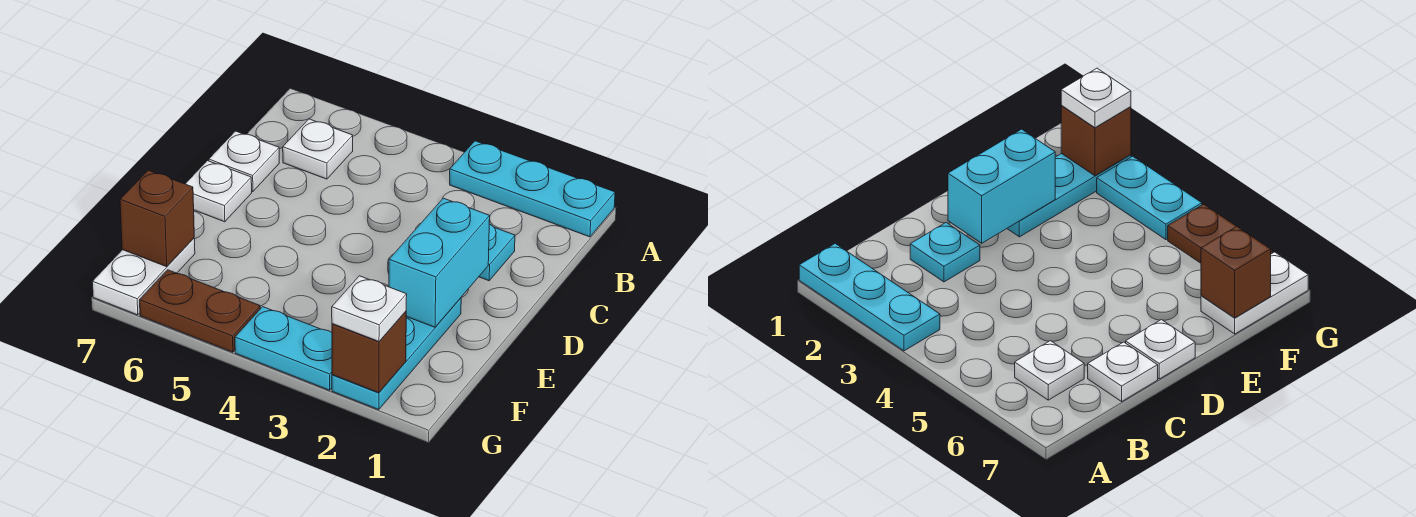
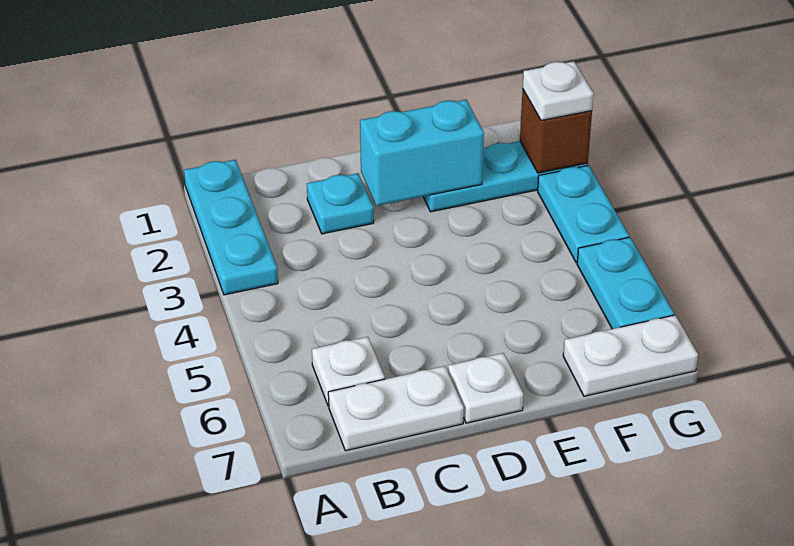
white plate C7 level 1 -> white plate B7:C7 level 1
brown brick F7 level 2 -> none
brown plate G5:G6 level 1 -> cyan plate G5:G6 level 1

